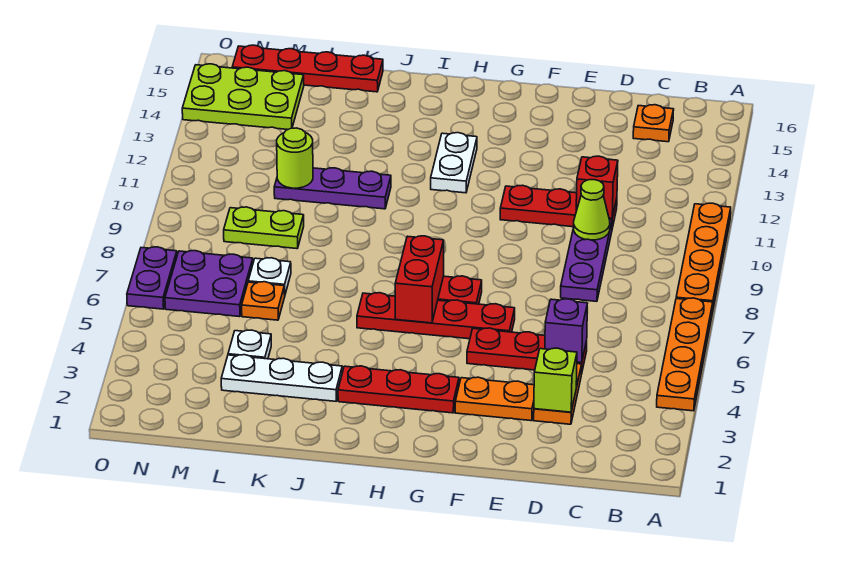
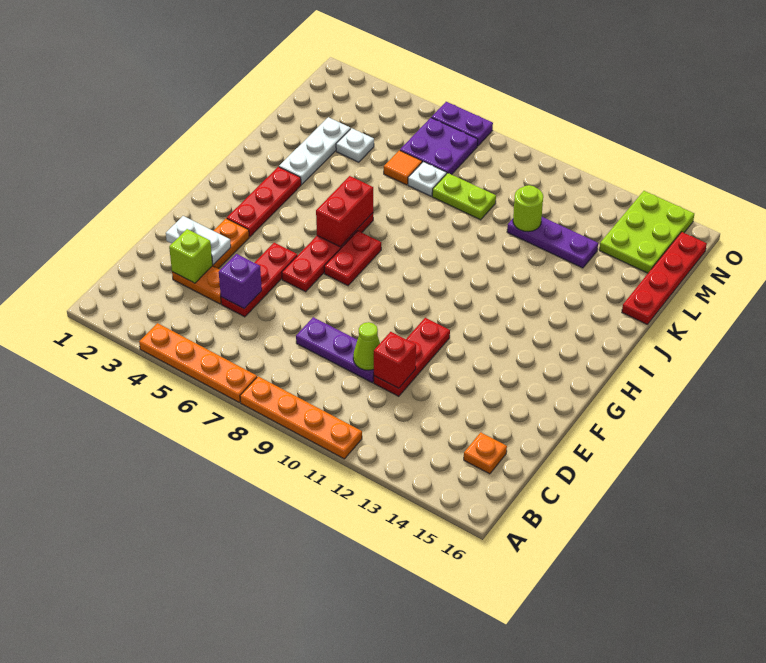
red brick H6:H7 level 2 -> red brick H6:I6 level 2
white plate H12:H13 level 1 -> white plate E2:E3 level 2
purple plate J11:L11 level 1 -> purple plate L11:L13 level 1
orange plate L6 level 1 -> orange tile L6 level 1
lime plate L9:M9 level 1 -> lime plate L8:L9 level 1

